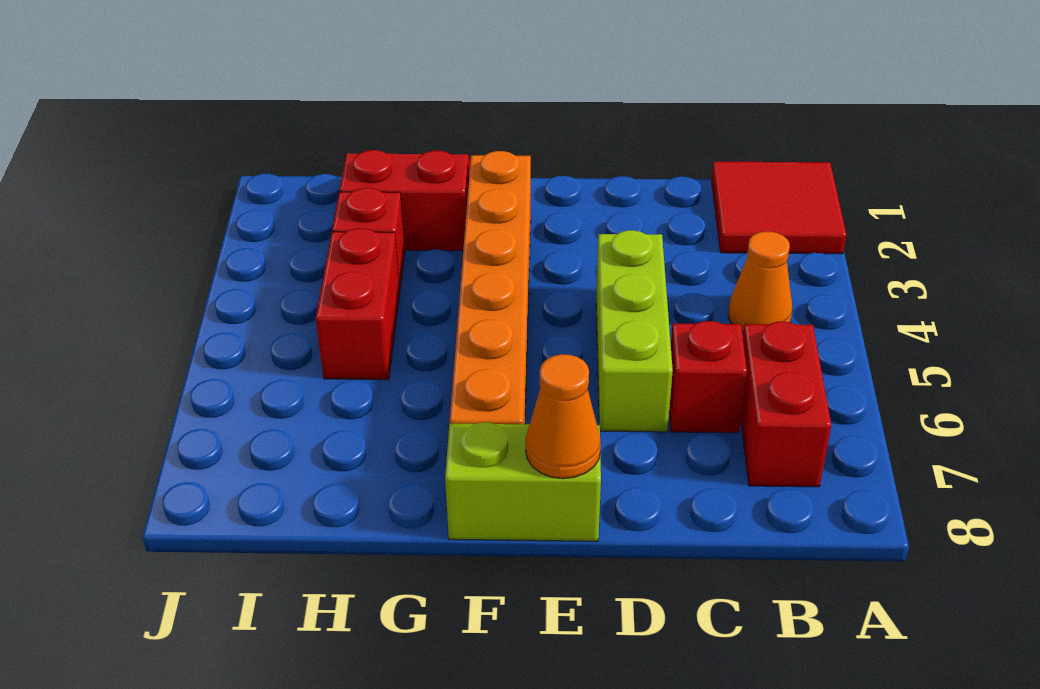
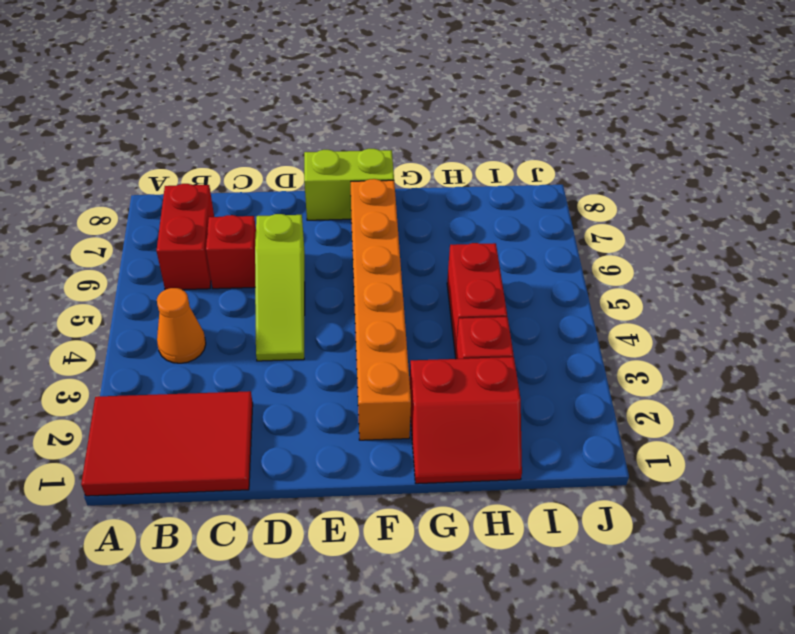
red tile A1:B2 level 1 -> red tile A1:C2 level 1
lime brick D4:D6 level 1 -> lime slope D4:D6 level 1 top 6
orange cone E8 level 2 -> none

